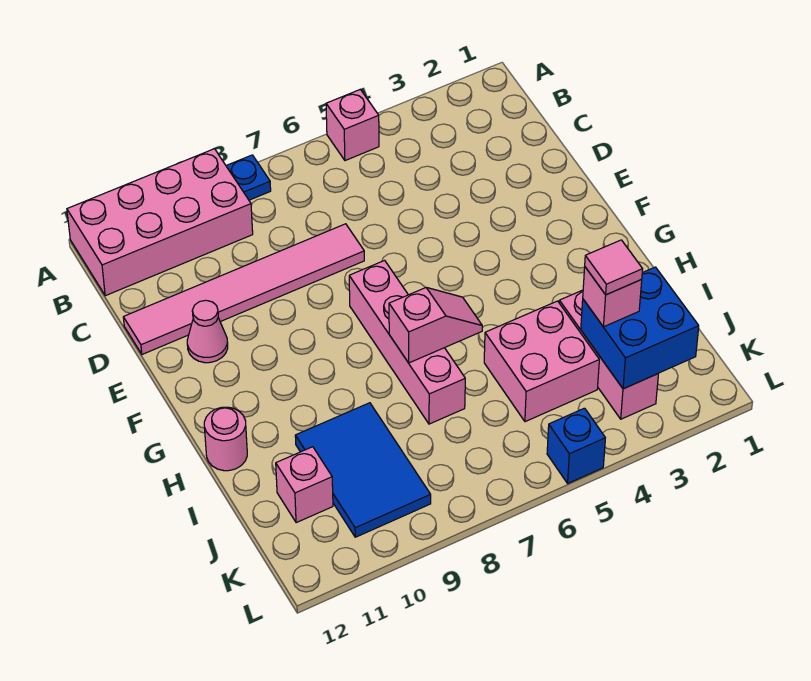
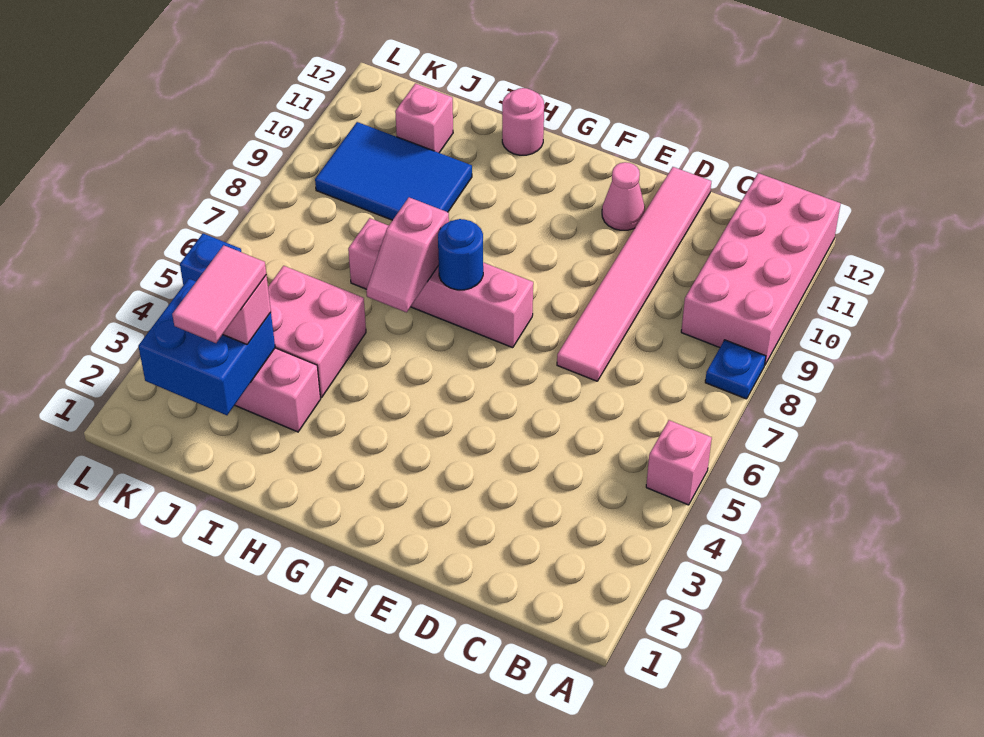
none -> blue round brick G7 level 2
pink tile J3 level 4 -> pink tile J2:J3 level 4

